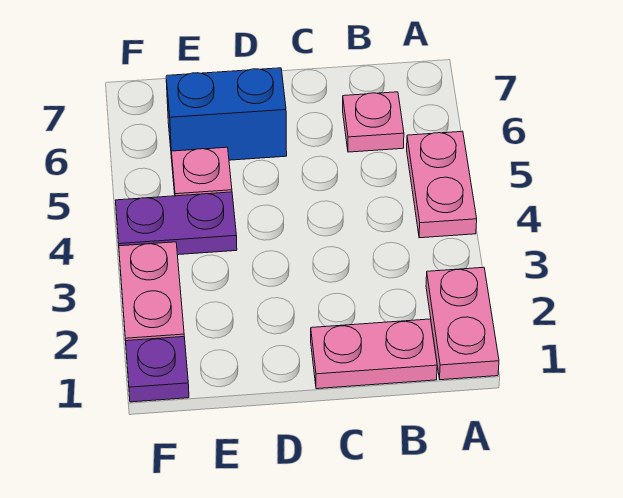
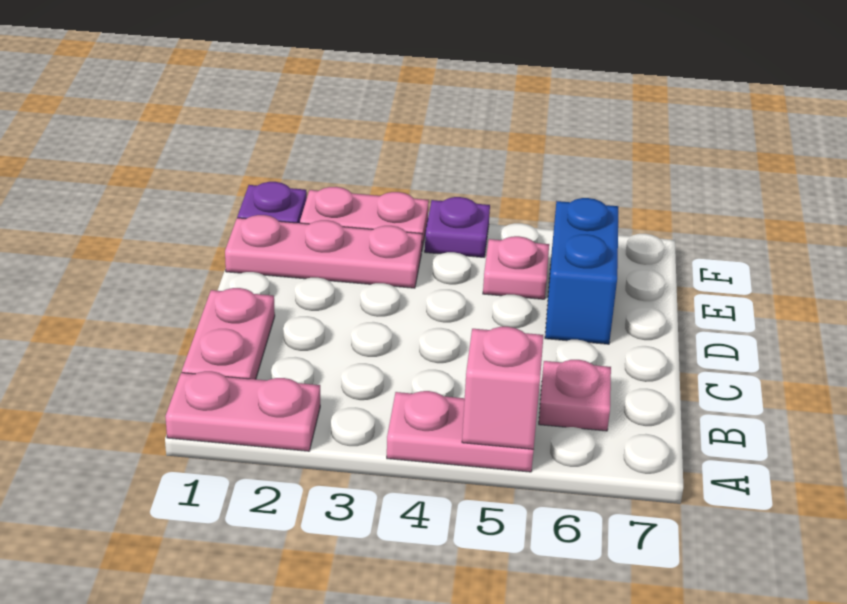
none -> pink brick A5 level 2
none -> pink plate E1:E3 level 1
purple plate E4:F4 level 1 -> purple plate F4 level 1

